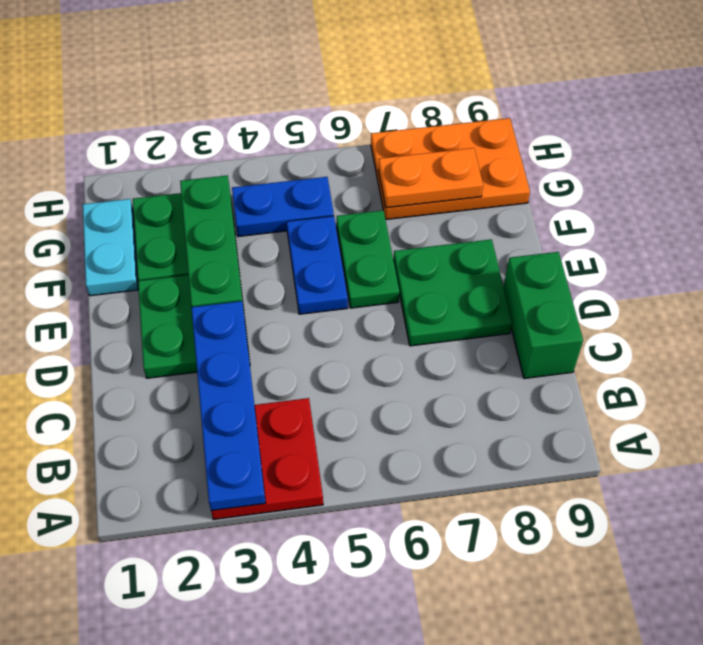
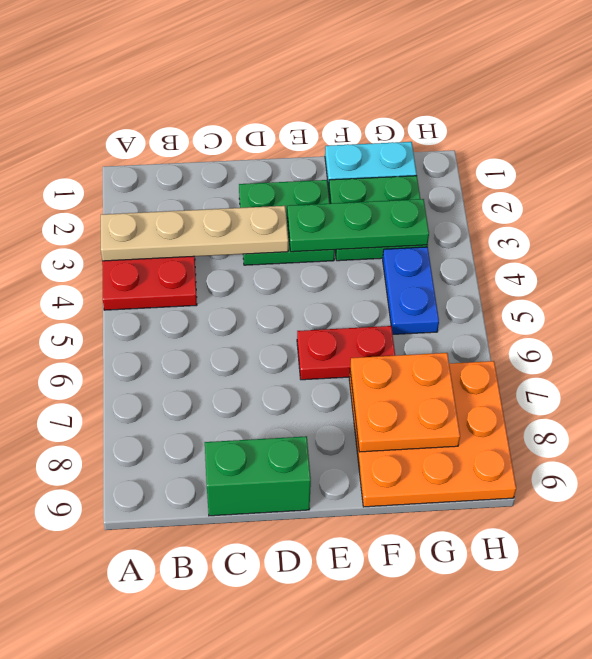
blue plate A3:D3 level 2 -> tan plate A3:D3 level 2
green plate D7:E8 level 1 -> none
blue plate E5:F5 level 1 -> none
green plate E6:F6 level 1 -> red plate E6:F6 level 1
orange plate G7:H9 level 1 -> orange plate F7:H9 level 1
orange plate G7:G8 level 2 -> orange plate F7:G8 level 2

